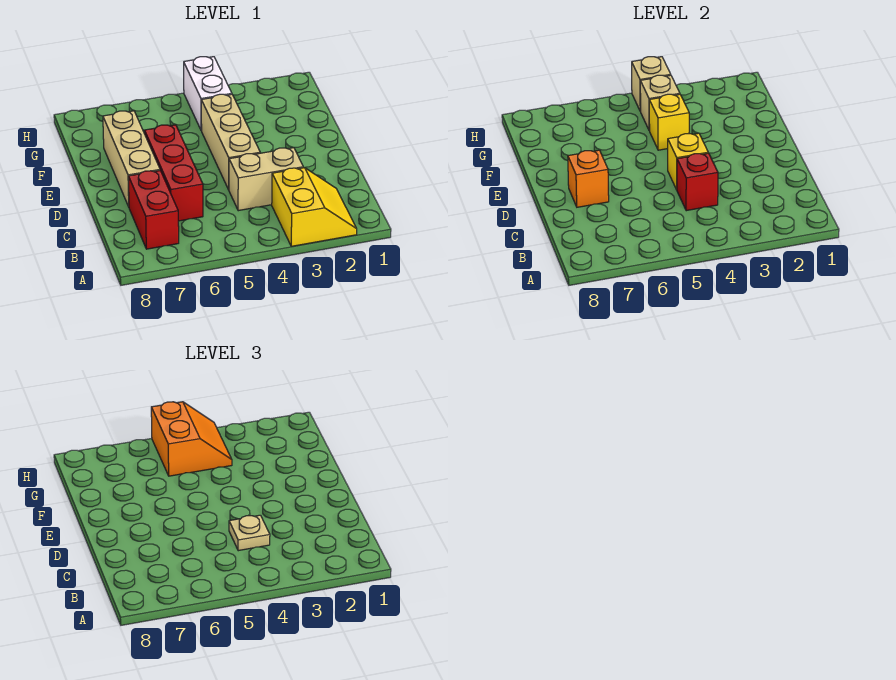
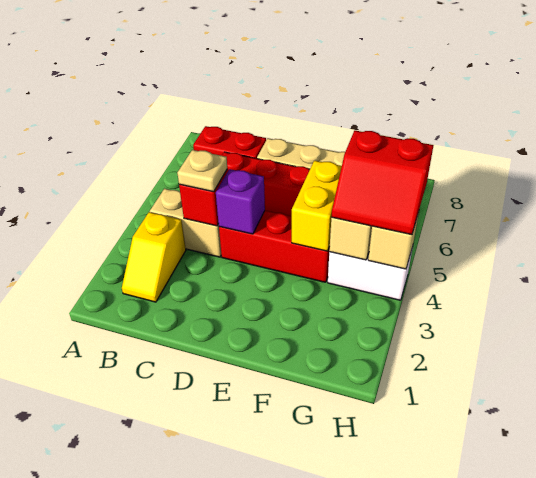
yellow slope A2:B3 level 1 top 3 -> yellow slope B2:B3 level 1 top 3
tan brick C3:C4 level 1 -> tan brick B4:C4 level 1
tan brick D4:F4 level 1 -> red brick D4:F4 level 1
yellow brick D4 level 2 -> purple brick D4 level 2
orange brick D7 level 2 -> none
yellow brick F4 level 2 -> yellow brick F4:F5 level 2
orange slope G4:H5 level 3 top 5 -> red slope G4:H5 level 3 top 5

